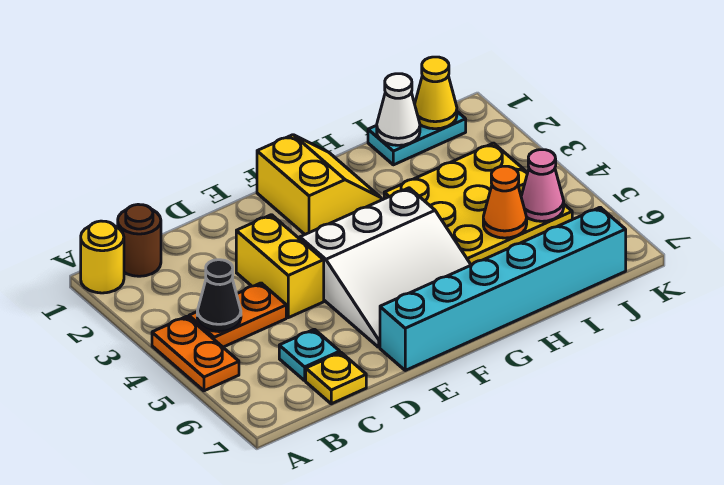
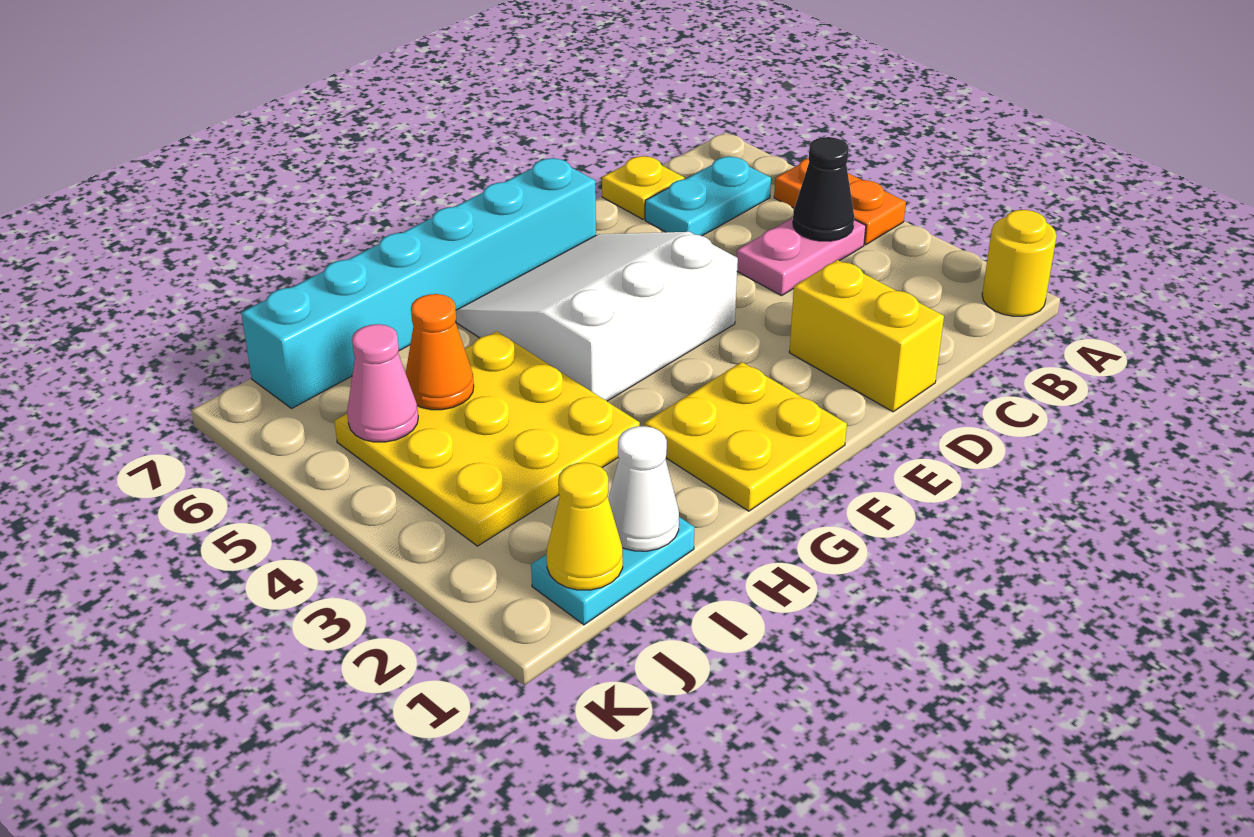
brown round brick B1 level 1 -> none
orange plate B4:C4 level 1 -> pink plate B4:C4 level 1
cyan plate C6 level 1 -> cyan plate B6:C6 level 1
yellow brick D3:D4 level 1 -> yellow brick D1:D2 level 1
yellow slope F1:G2 level 1 top F -> yellow plate F1:G2 level 1

